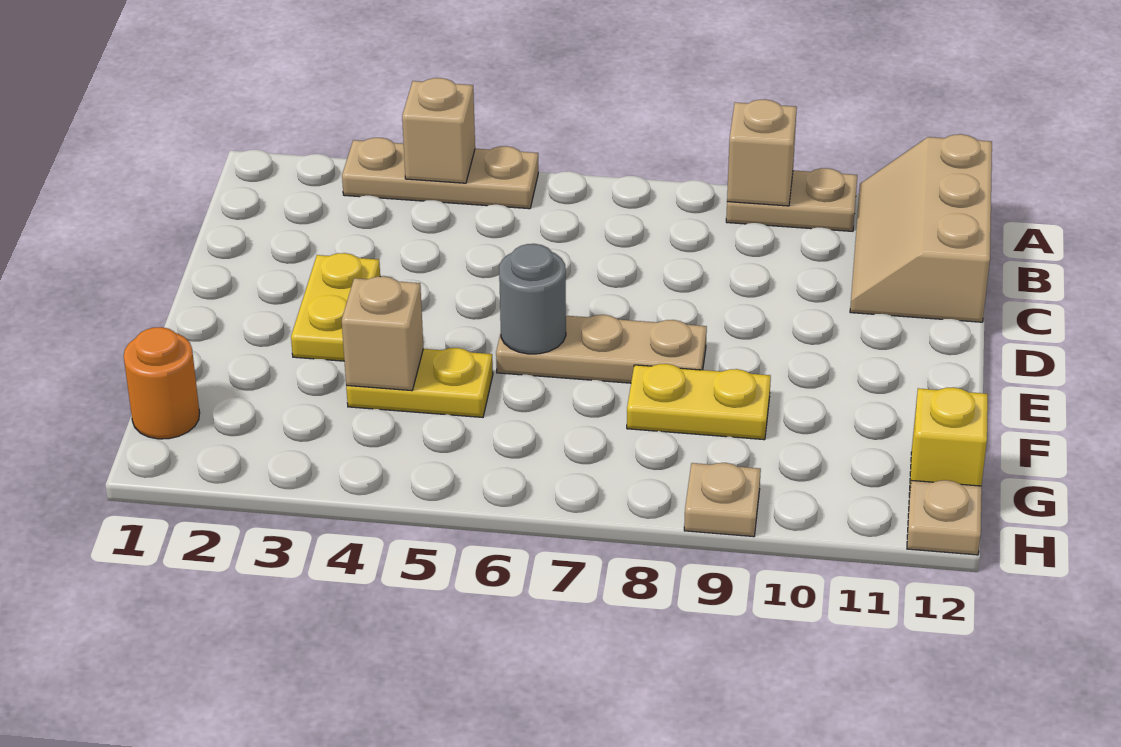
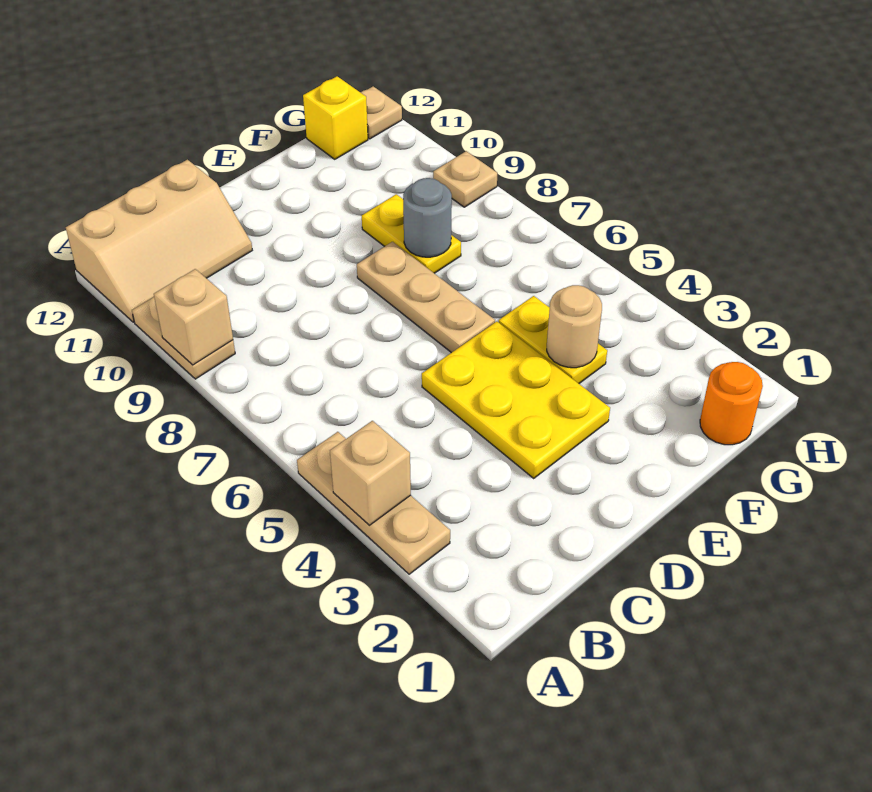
yellow plate D3:E3 level 1 -> yellow plate D3:E5 level 1
grey round brick E6 level 2 -> grey round brick F8 level 2
tan brick F4 level 2 -> tan round brick F4 level 2

